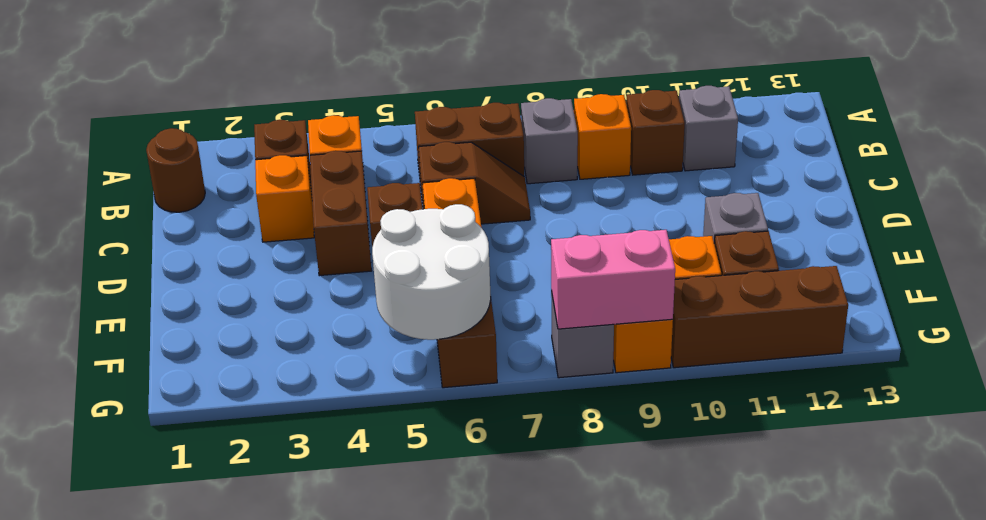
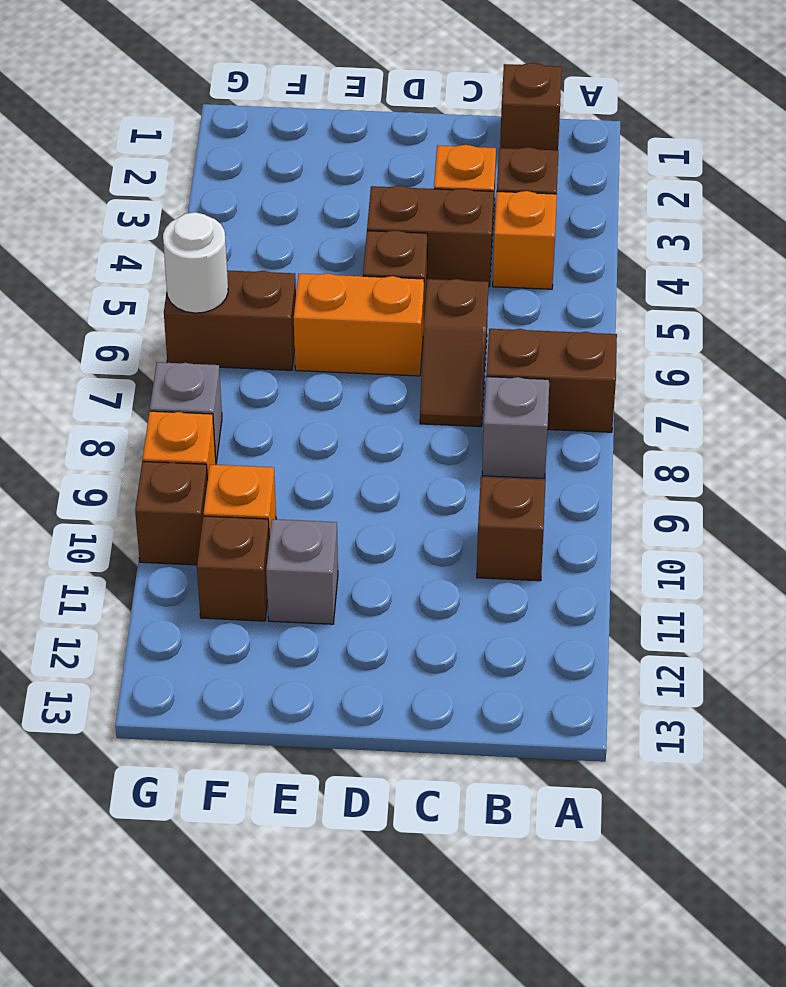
brown round brick B1 level 1 -> brown brick B1 level 1
brown brick B6:B7 level 1 -> brown brick A7:B7 level 1
orange brick B9 level 1 -> none
grey brick B11 level 1 -> none
white round brick F5:G6 level 2 -> white round brick G6 level 2
pink brick G8:G9 level 2 -> none
brown brick G10:G12 level 1 -> brown brick G10 level 1

